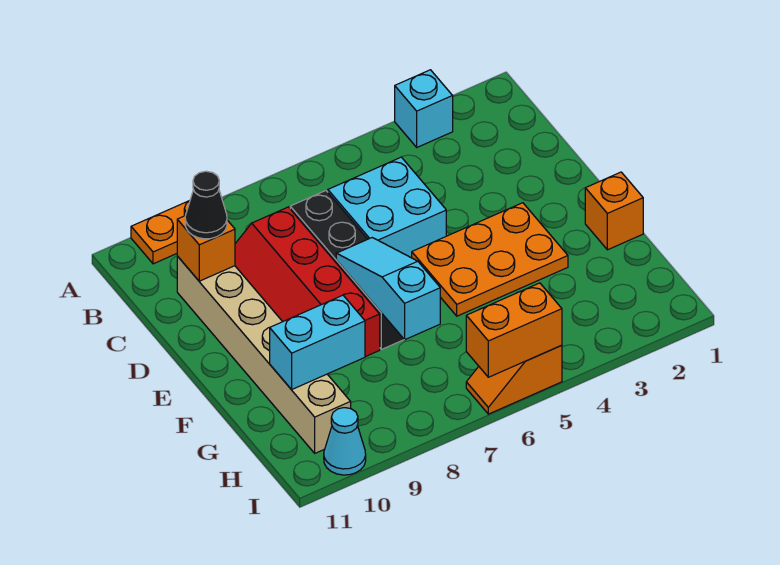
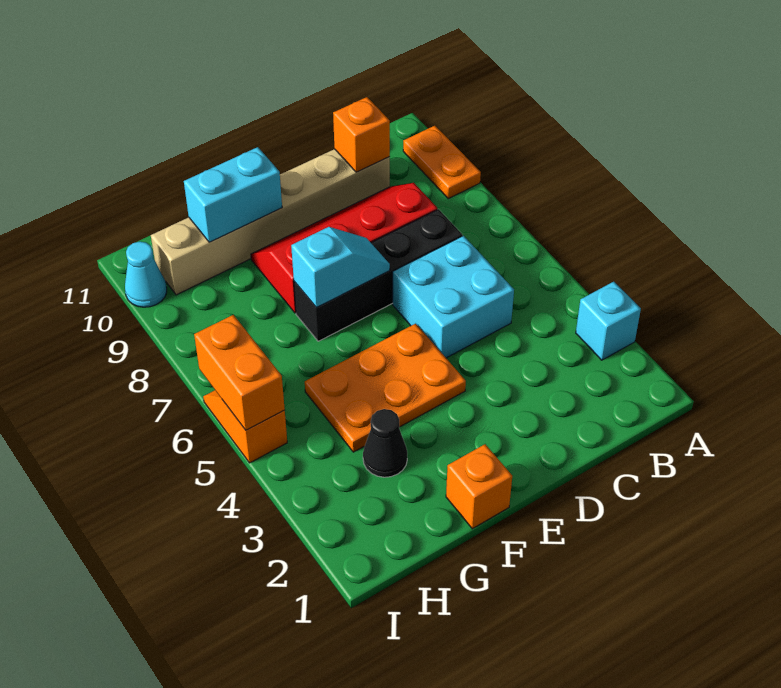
black cone C10 level 3 -> black cone G3 level 1
orange plate E3:F5 level 1 -> orange plate E4:G5 level 1
cyan slope E7:G7 level 2 top G -> cyan slope E7:F7 level 2 top F
cyan brick G9:G10 level 2 -> cyan brick F10:G10 level 2

